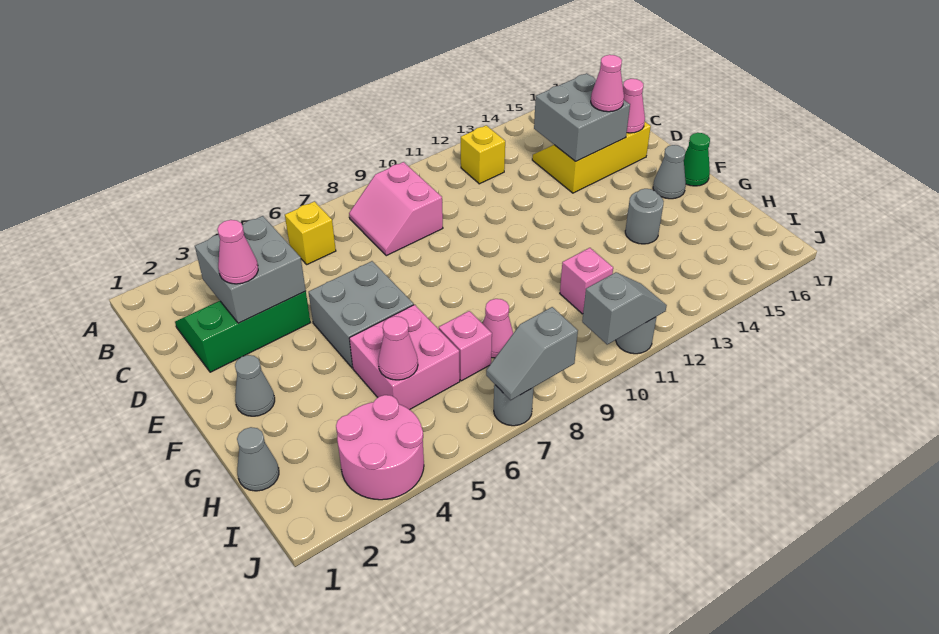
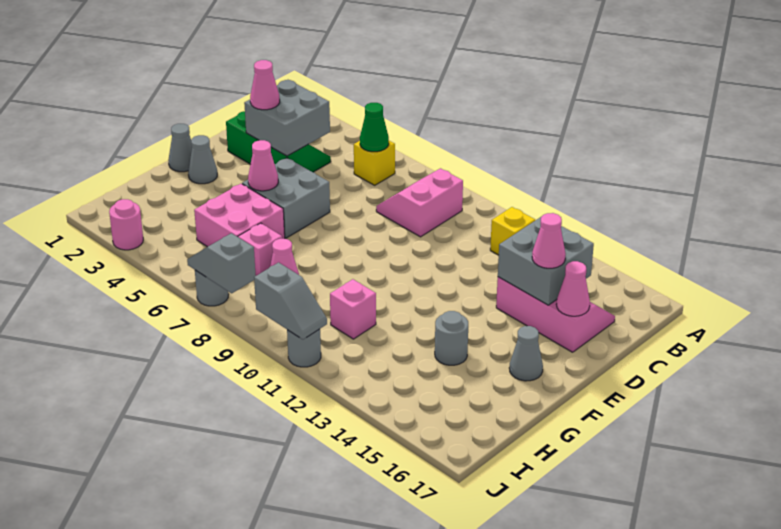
yellow slope C14:D16 level 1 top D -> pink slope C14:D16 level 1 top D
green cone F17 level 1 -> green cone B6 level 2
grey cone H1 level 1 -> grey cone F1 level 1
pink cone H5 level 2 -> pink cone F5 level 2
pink round brick I3:J4 level 1 -> pink round brick J3 level 1

